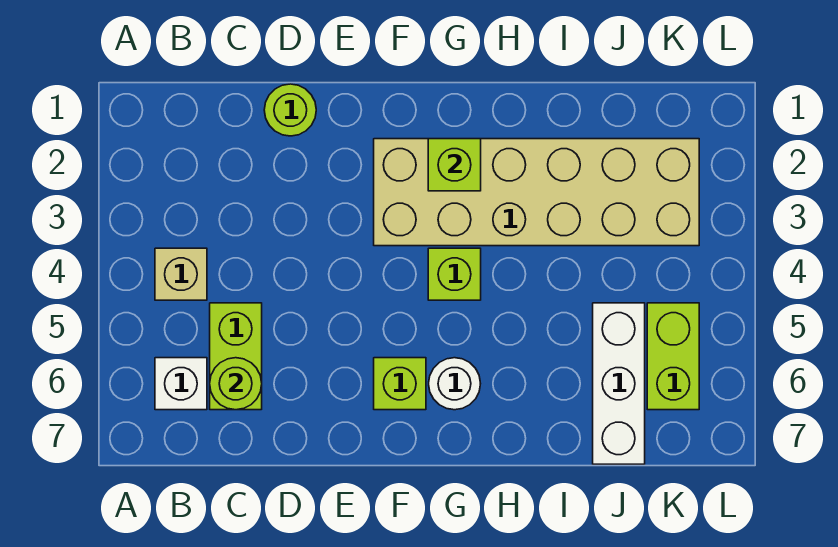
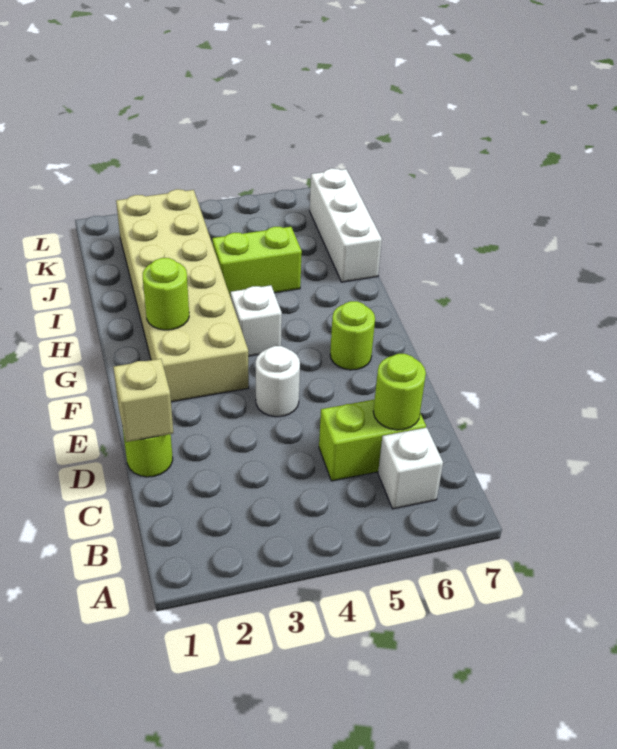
tan brick B4 level 1 -> tan brick D1 level 2
lime brick F6 level 1 -> lime round brick F6 level 1
lime brick G2 level 2 -> lime round brick G2 level 2
lime brick G4 level 1 -> white brick G4 level 1
white round brick G6 level 1 -> white round brick E4 level 1
white brick J5:J7 level 1 -> white brick I7:K7 level 1
lime brick K5:K6 level 1 -> lime brick I4:I5 level 1

